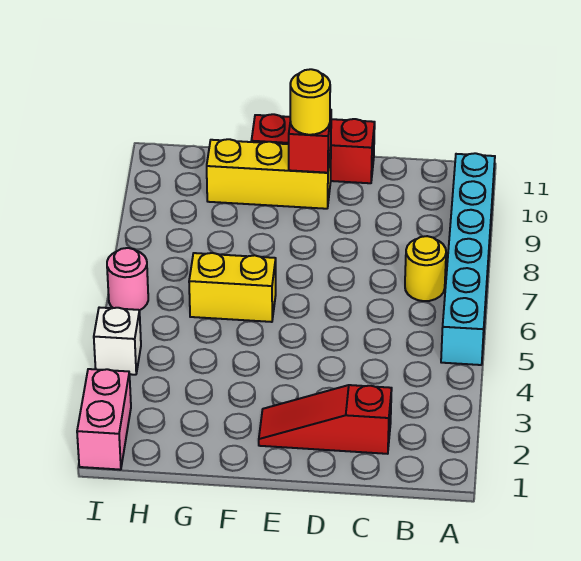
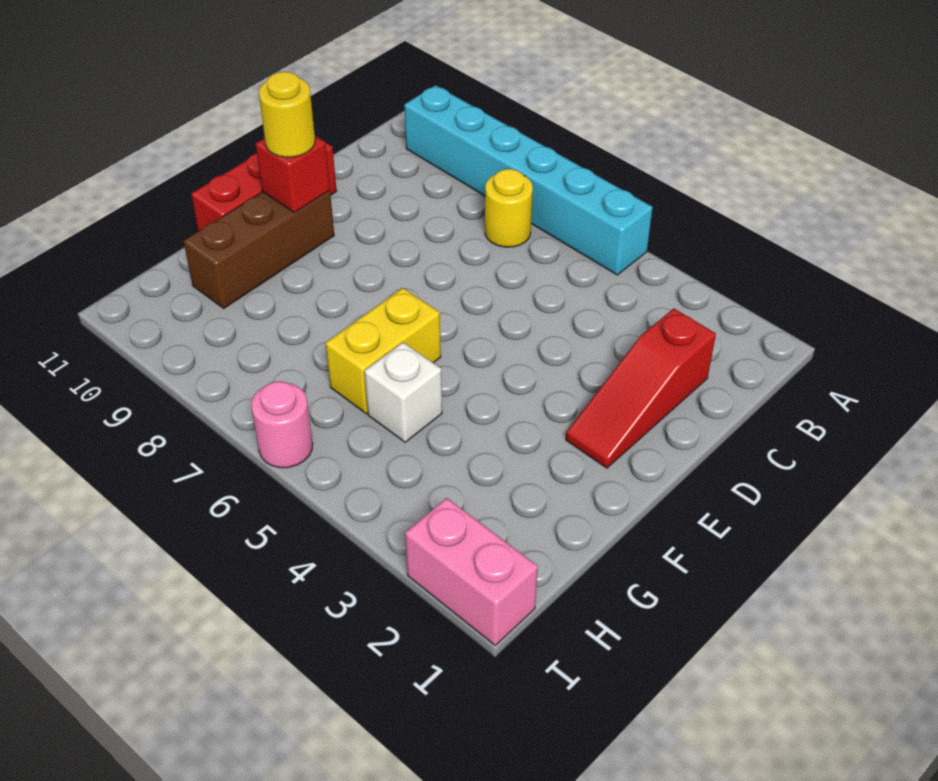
yellow brick E10:G10 level 1 -> brown brick E10:G10 level 1
white brick I4 level 1 -> white brick G5 level 1

